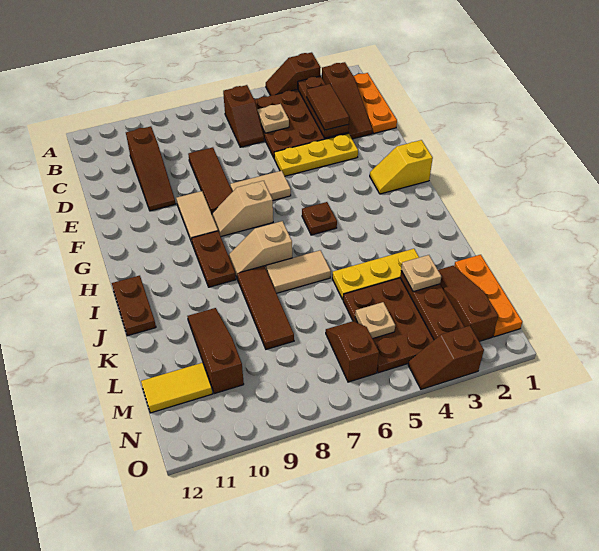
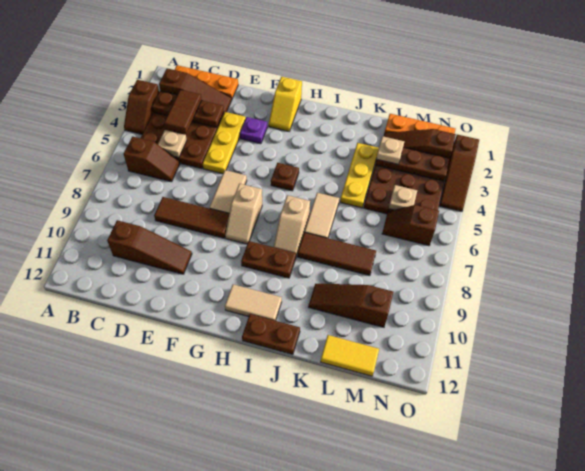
brown tile C3:D3 level 3 -> brown tile C3:C4 level 3
none -> purple plate F3 level 1
tan tile F9:G9 level 1 -> tan tile H11:I11 level 1
yellow tile M11:M12 level 1 -> yellow tile L12:M12 level 1
brown slope O3:O4 level 1 top 3 -> brown slope O2:O4 level 1 top 2

